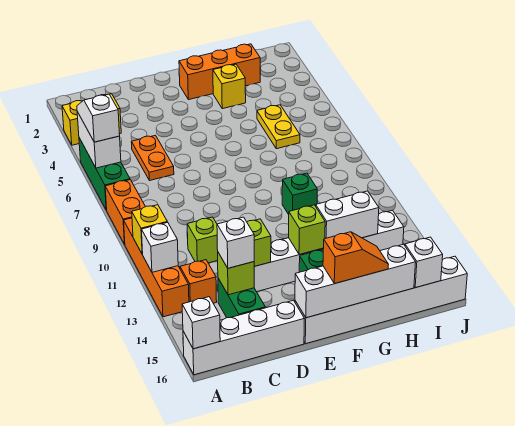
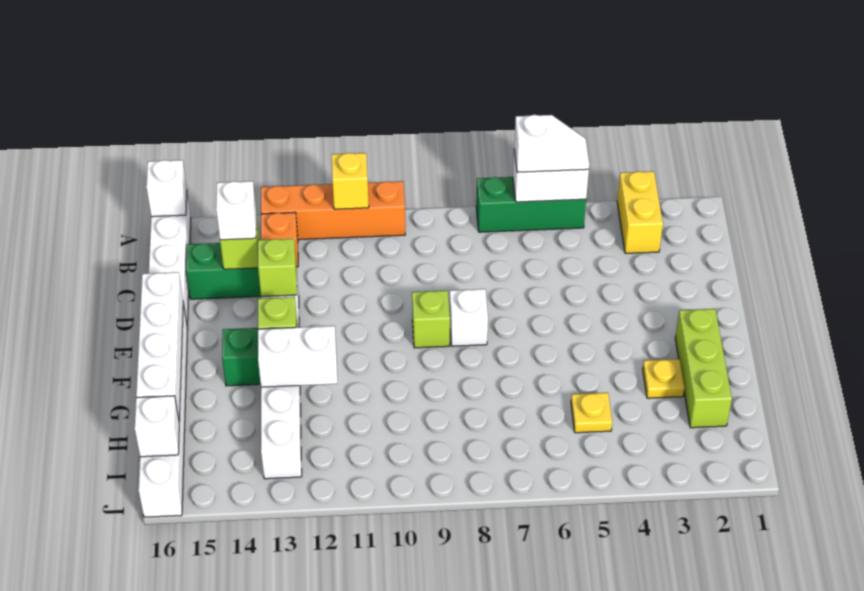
orange brick A8:A9 level 1 -> none
white brick A12 level 2 -> white brick E8 level 1
orange plate C5:C6 level 1 -> none
lime brick C11 level 1 -> lime brick E9 level 1
orange brick F2:H2 level 1 -> lime brick F2:H2 level 1
orange slope F16:G16 level 3 top F -> none
yellow brick G3 level 1 -> yellow plate G3 level 1
green brick G10 level 1 -> none
white brick G13:H13 level 2 -> white brick G12:G13 level 2
yellow plate H5:H6 level 1 -> yellow plate H5 level 1

